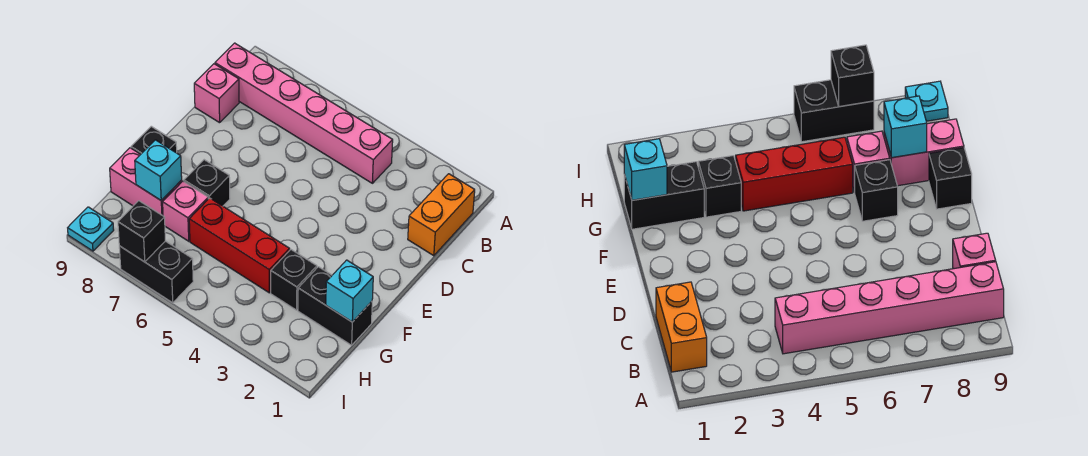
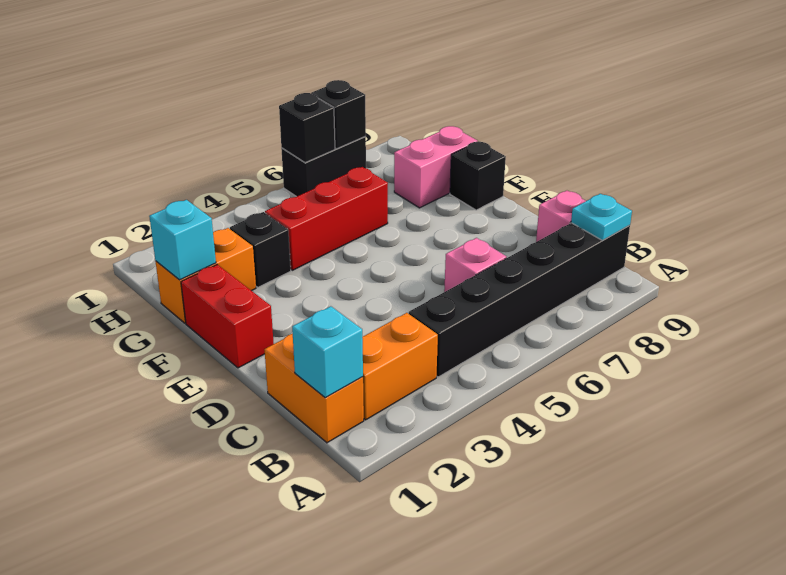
none -> orange brick B2:B3 level 1
pink brick B4:B9 level 1 -> black brick B4:B9 level 1
none -> red brick E1:F1 level 1
black brick F7 level 1 -> black brick I6 level 2
black brick G1:G2 level 1 -> orange brick G1:G2 level 1
pink brick G7 level 1 -> pink brick C6 level 1
cyan brick G8 level 2 -> cyan brick B1 level 2
cyan plate I9 level 1 -> cyan plate B9 level 2

